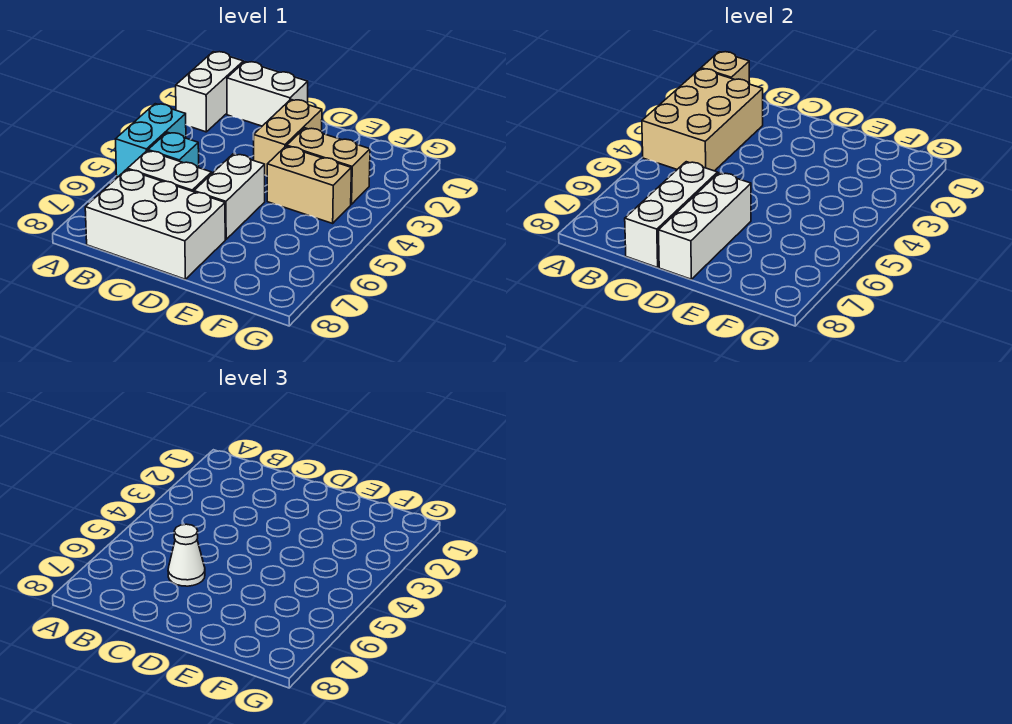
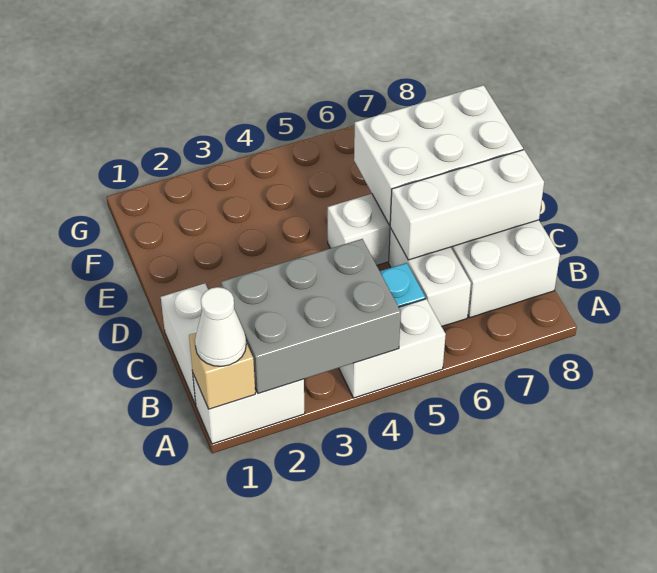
tan brick A2:B4 level 2 -> grey brick A2:B4 level 2
cyan brick A4:A5 level 1 -> white brick A4:A5 level 1
white cone C6 level 3 -> white cone A1 level 3
tan brick D2:D3 level 1 -> none
white brick D6:D8 level 2 -> white brick D6:E8 level 2
tan brick E3:F3 level 1 -> none
tan brick E4:F4 level 1 -> none

